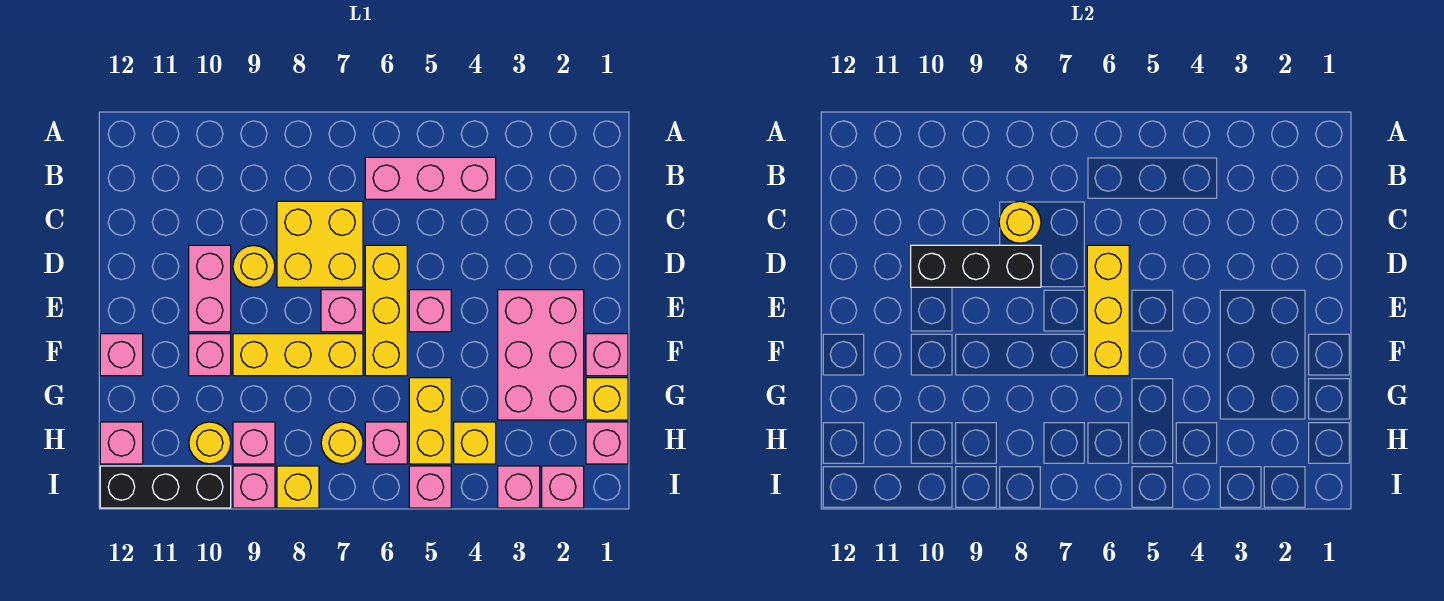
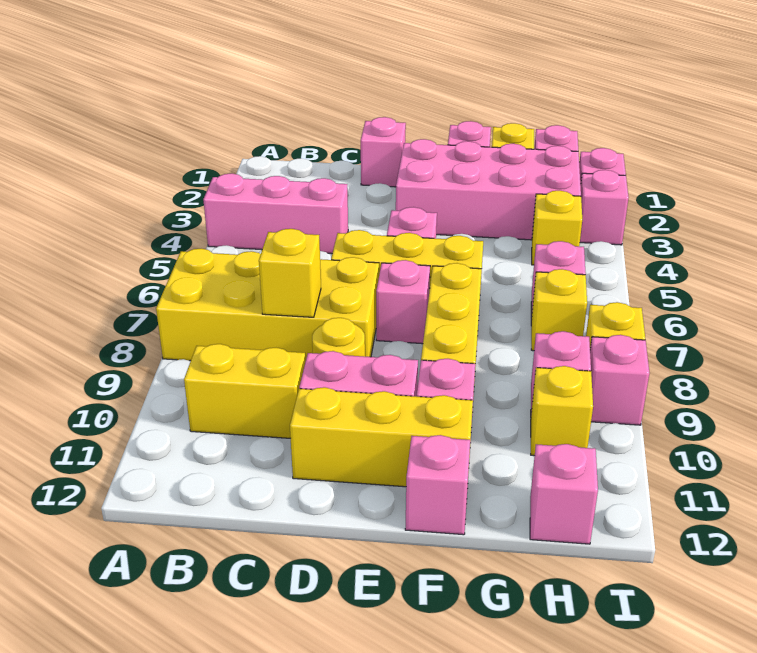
pink brick B4:B6 level 1 -> pink brick A4:C4 level 1
yellow brick C7:D8 level 1 -> yellow brick A7:D8 level 1
yellow round brick C8 level 2 -> yellow brick C8 level 2
yellow brick D6:F6 level 2 -> yellow brick D11:F11 level 1
black brick D8:D10 level 2 -> none
pink brick E2:G3 level 1 -> pink brick E2:H3 level 1
yellow brick G5:H5 level 1 -> yellow brick B10:C10 level 1
yellow round brick H7 level 1 -> yellow brick H7 level 1
yellow round brick H10 level 1 -> yellow brick H10 level 1
pink brick I5 level 1 -> pink brick D1 level 1
black brick I10:I12 level 1 -> none

